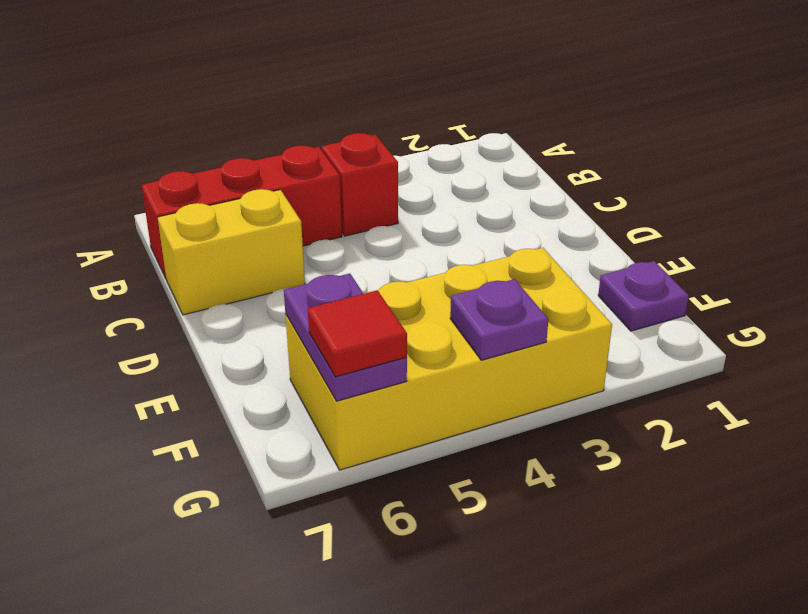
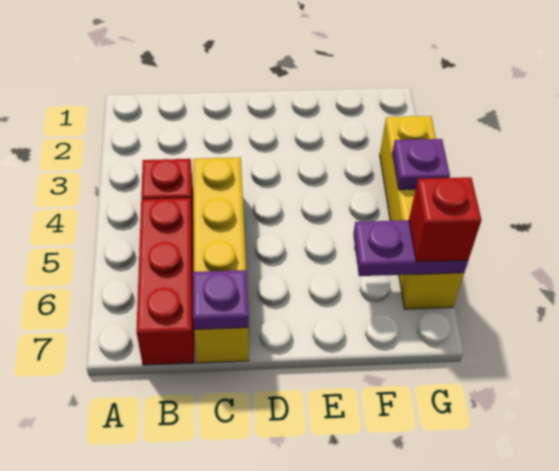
yellow brick C6:C7 level 1 -> yellow brick C4:C7 level 1
purple plate F1 level 1 -> purple plate C7 level 2
yellow brick F3:G6 level 1 -> yellow brick G3:G6 level 1
red tile G6 level 3 -> red brick G6 level 3

